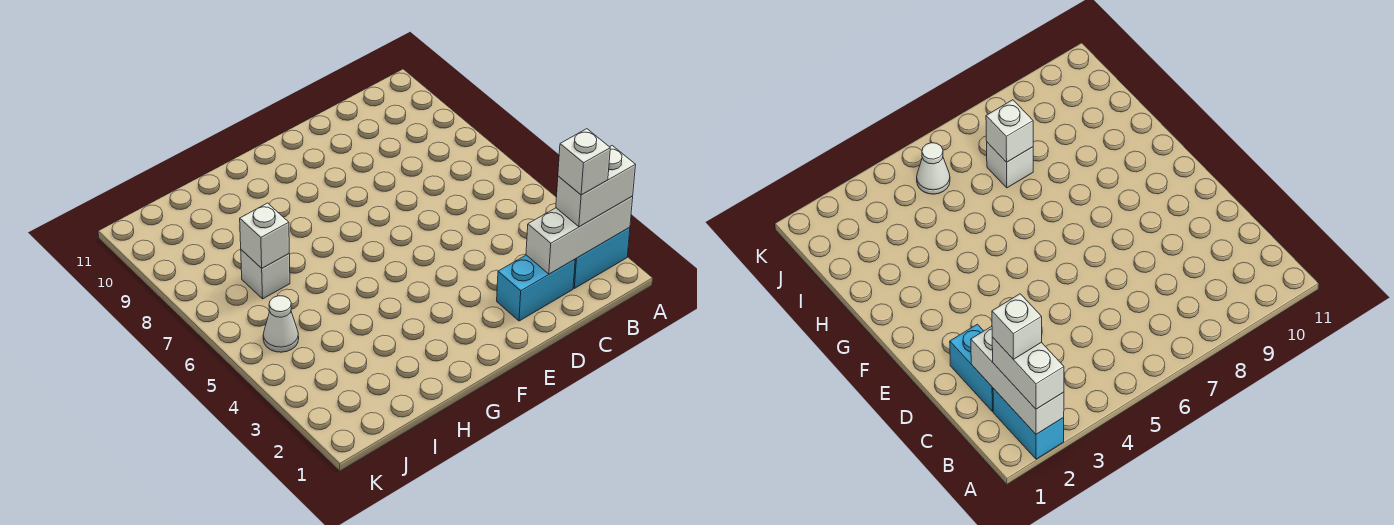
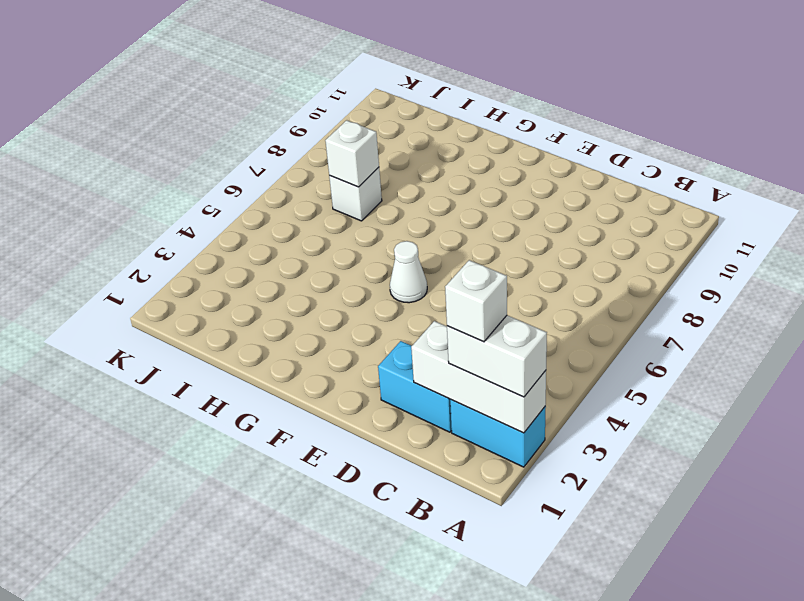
white cone J5 level 1 -> white cone F5 level 1

